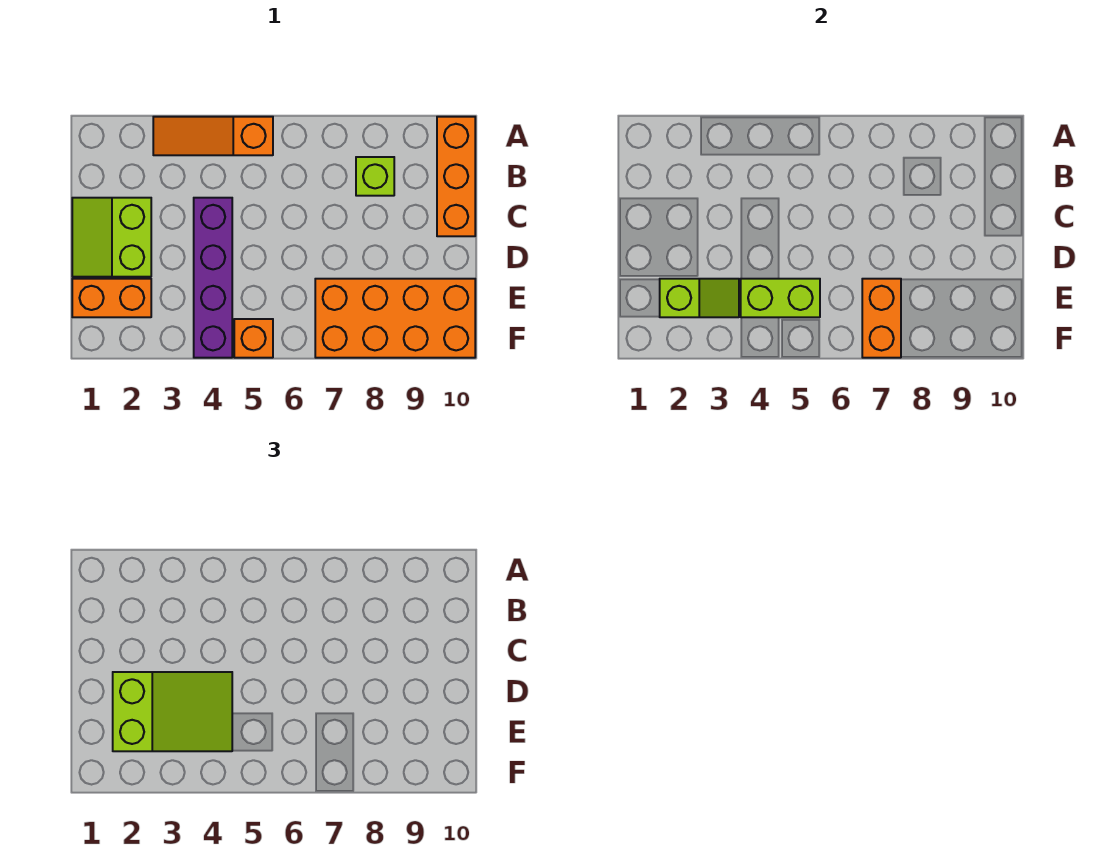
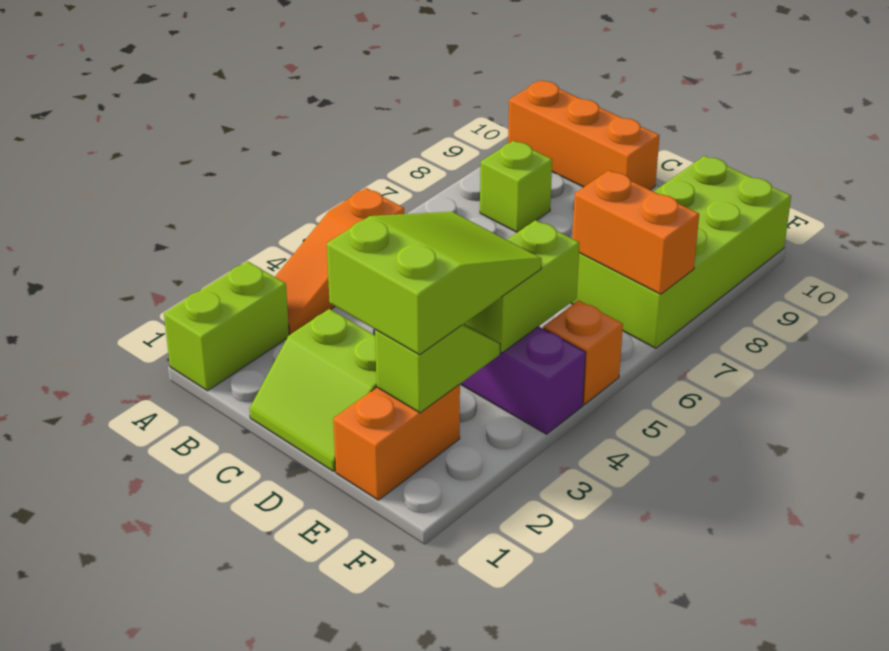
none -> lime brick A1:A2 level 1
orange brick E7:F10 level 1 -> lime brick E7:F10 level 1

